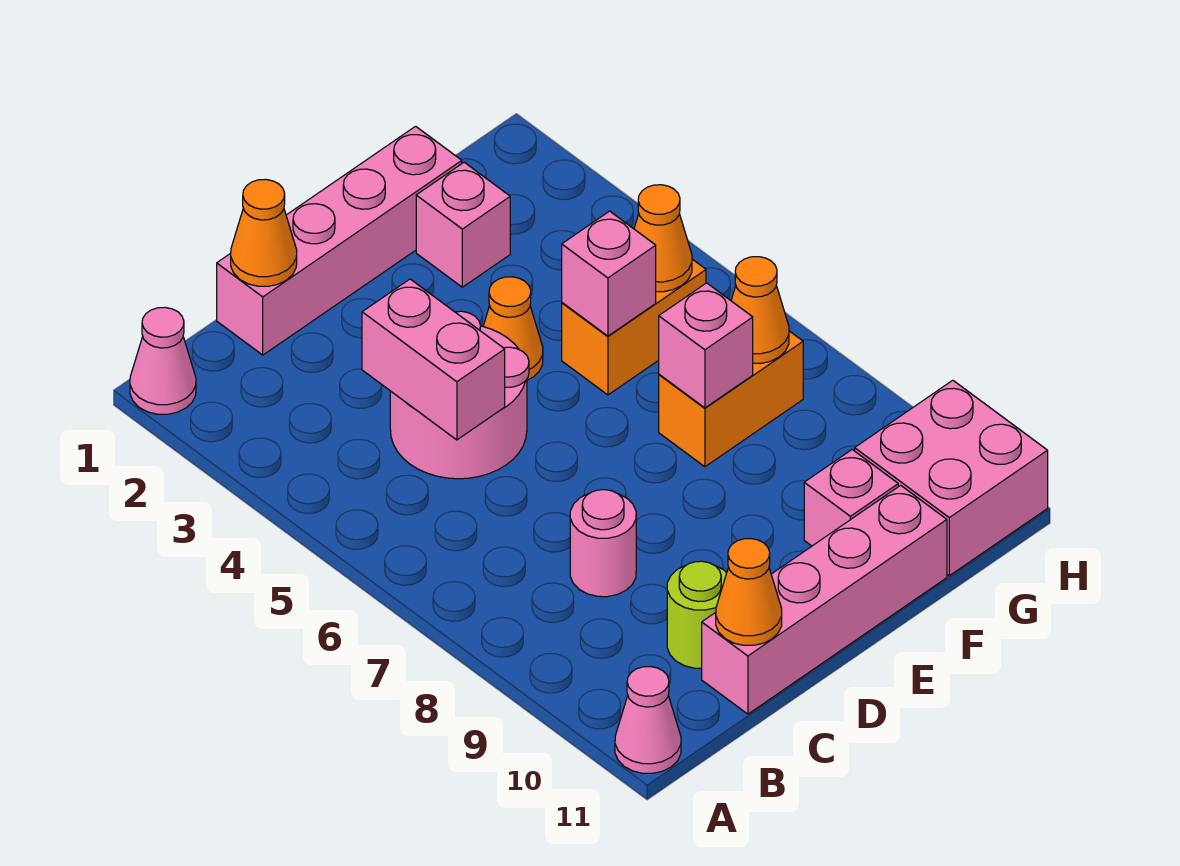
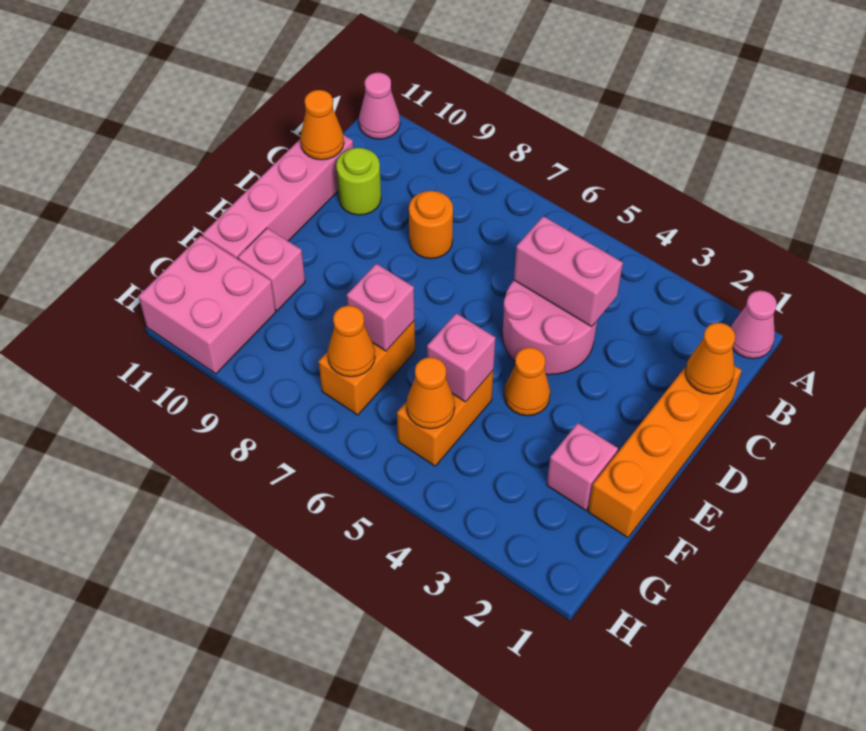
pink brick C1:F1 level 1 -> orange brick C1:F1 level 1
pink round brick C8 level 1 -> orange round brick C8 level 1

